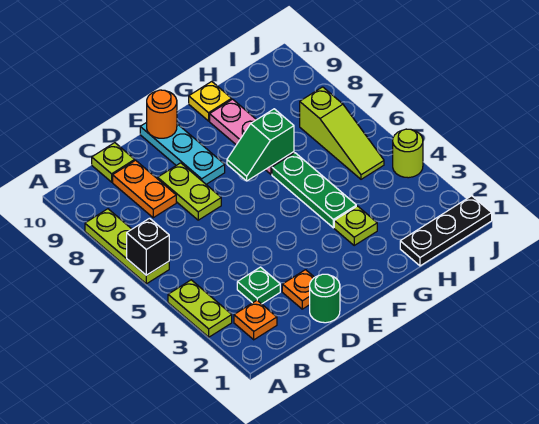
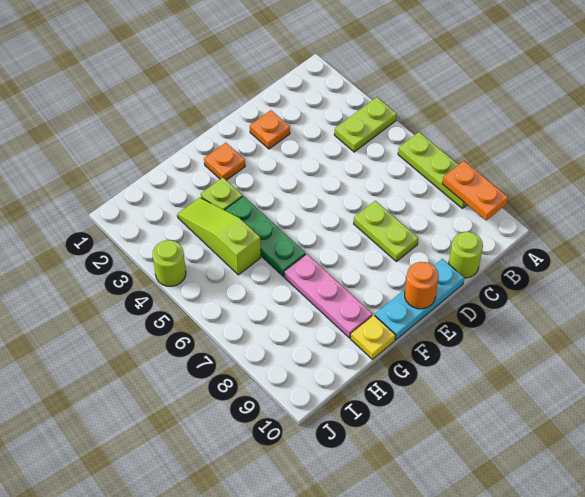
lime plate A3:A4 level 1 -> lime plate A4:B4 level 1
black brick A6 level 2 -> none
orange plate B2 level 1 -> orange plate F2 level 1
green plate C3 level 1 -> none
orange plate C8:C9 level 1 -> orange plate A8:A9 level 2
lime plate C10 level 1 -> lime round brick C10 level 1
green round brick D1 level 1 -> none
cyan plate E8:E10 level 1 -> cyan plate D10:F10 level 1
green slope F7:G7 level 2 top G -> none
black plate H1:J1 level 1 -> none
lime slope I5:I7 level 1 top 7 -> lime slope H3:H5 level 1 top 5

